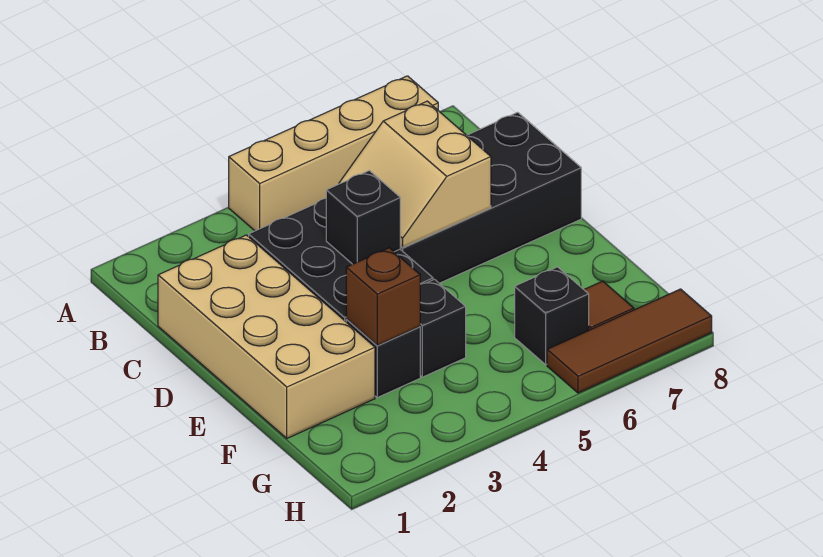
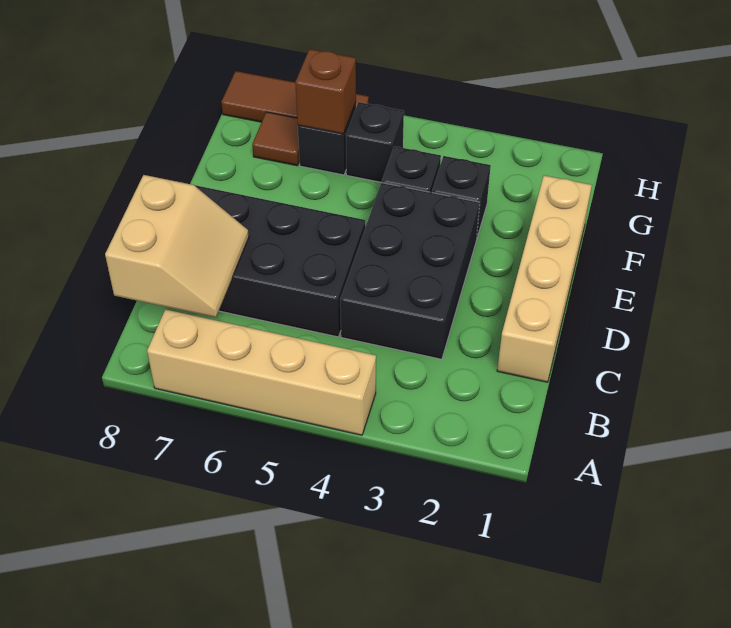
tan brick C1:F2 level 1 -> tan brick C1:F1 level 1
tan slope C5:D6 level 2 top 6 -> tan slope B7:C8 level 2 top 8
black brick D4 level 2 -> black brick G5 level 1
brown brick F3 level 2 -> brown brick G6 level 2

